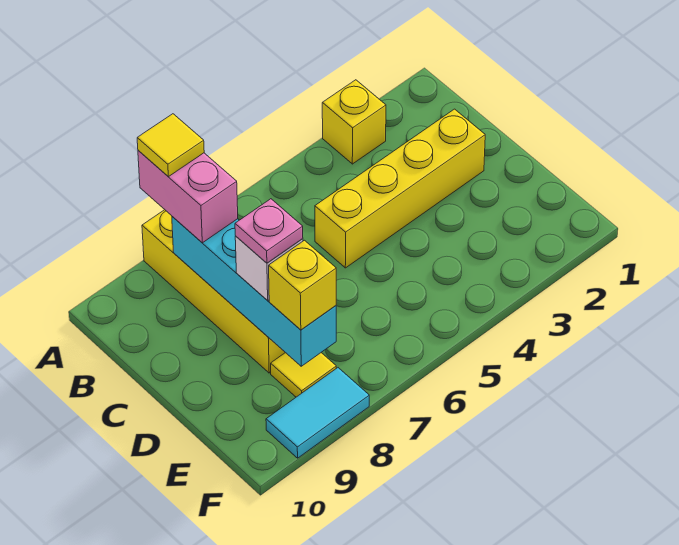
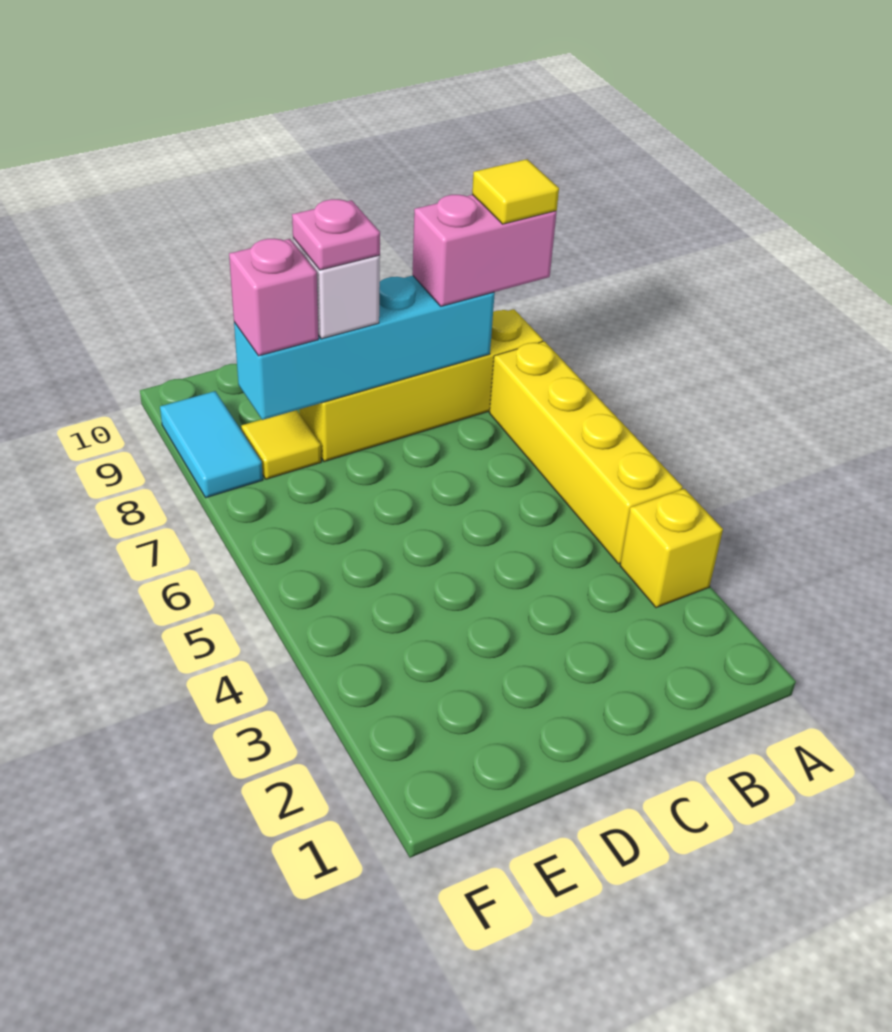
yellow brick C2:C5 level 1 -> yellow brick A4:A7 level 1
yellow brick E8 level 3 -> pink brick E8 level 3

